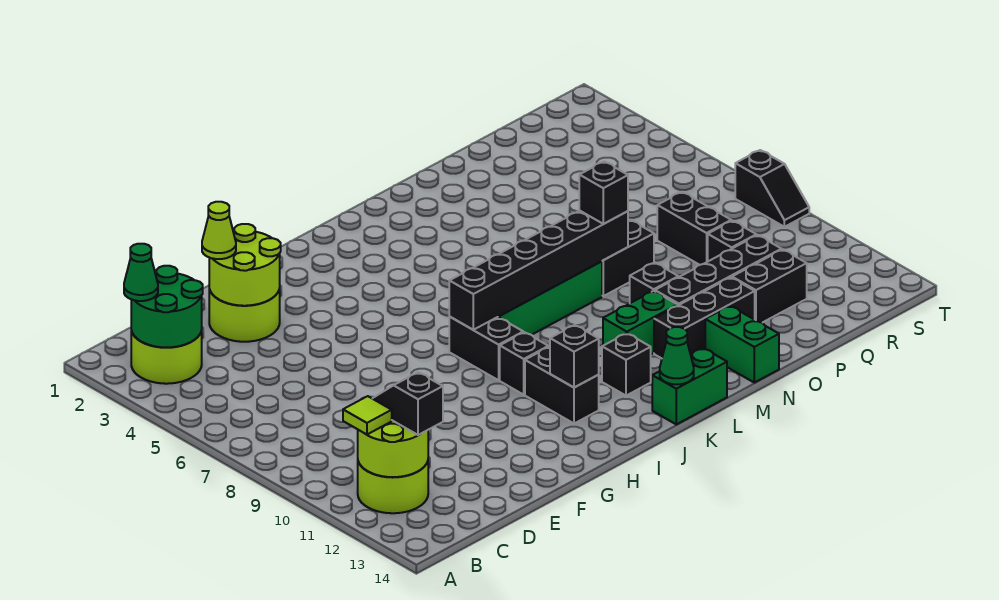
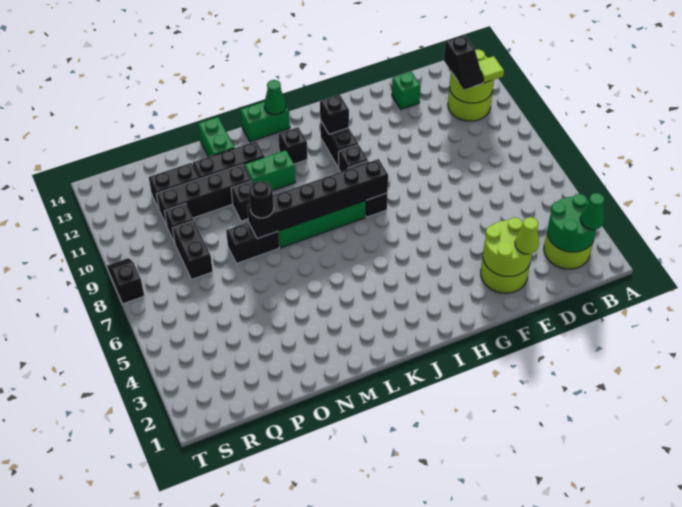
none -> green brick E13 level 1
black brick N8 level 3 -> black round brick N8 level 3

